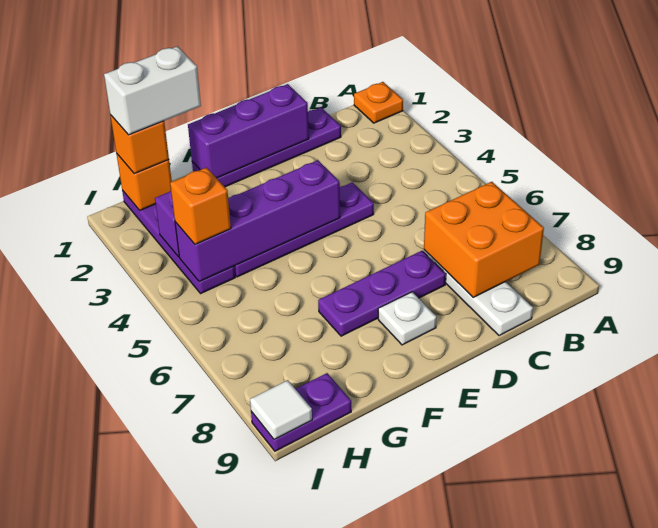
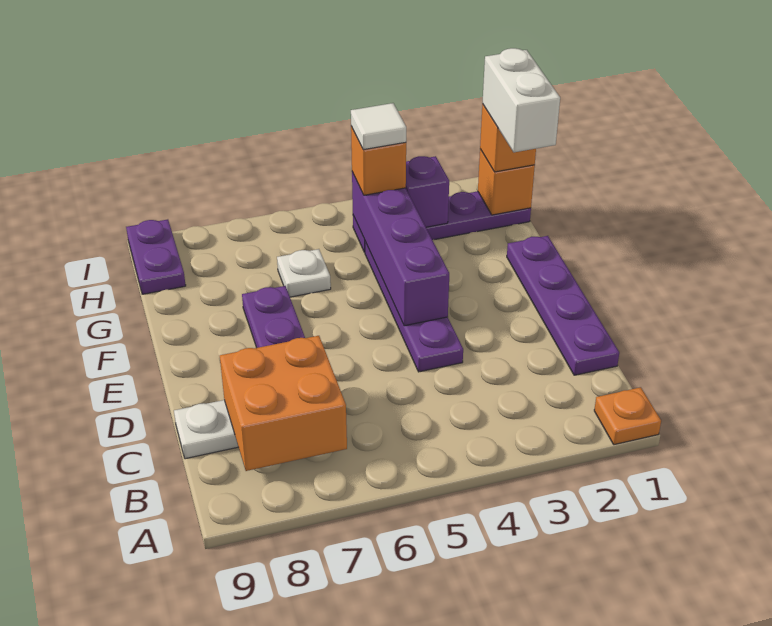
purple brick D1:F1 level 2 -> none
white plate E8 level 1 -> white plate G6 level 1
white tile I9 level 2 -> white tile H4 level 4

